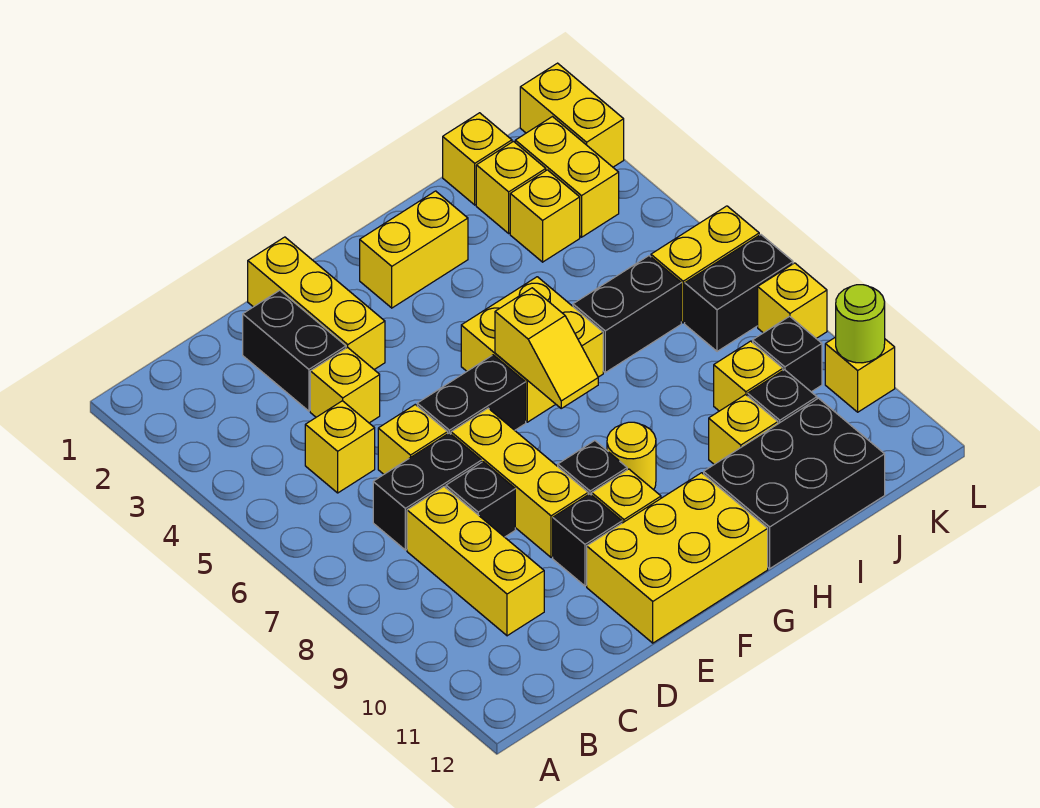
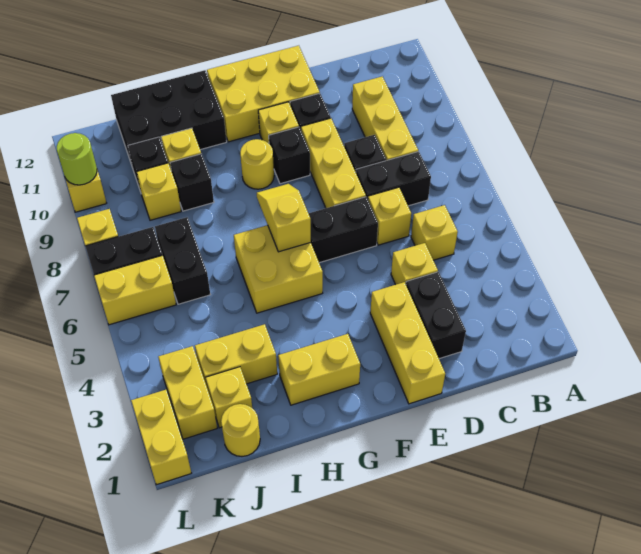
black brick I6:J6 level 1 -> black brick J6:J7 level 1
yellow brick J1 level 1 -> yellow round brick J1 level 1
yellow brick J3 level 1 -> yellow brick I3:J3 level 1
black brick K9 level 1 -> black brick I9 level 1

